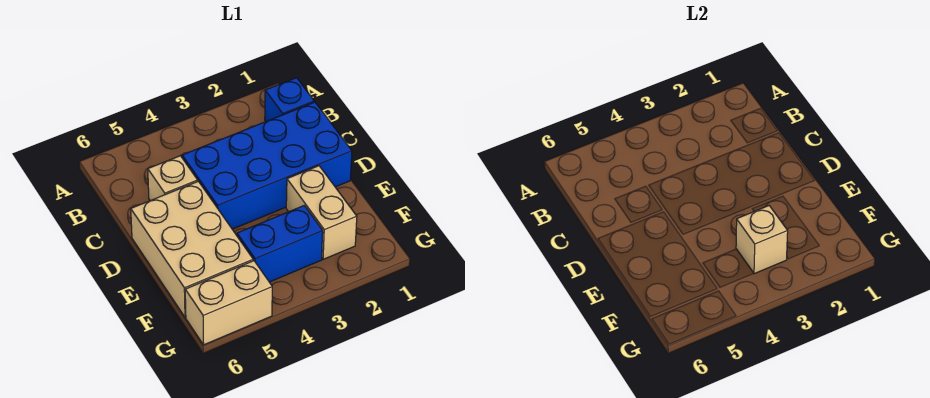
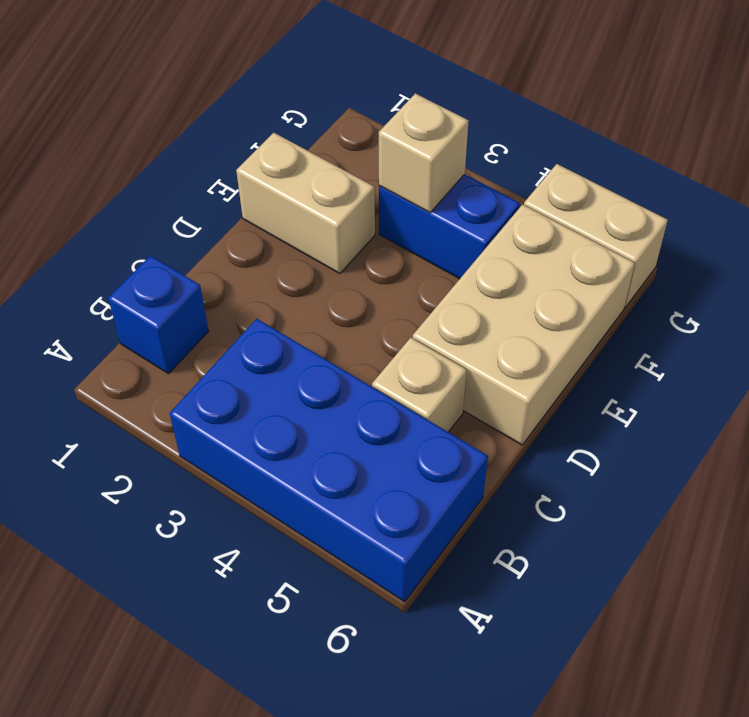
blue brick C1:D4 level 1 -> blue brick A3:B6 level 1
tan brick E2:F2 level 1 -> tan brick E1:E2 level 1

